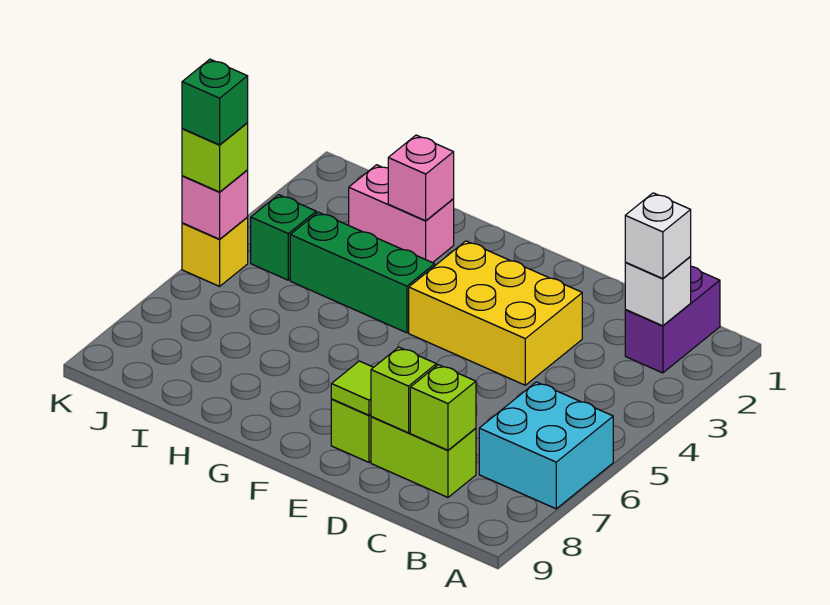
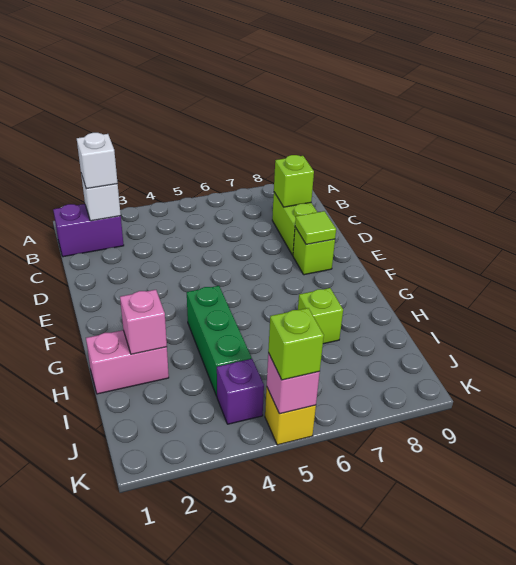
cyan brick A6:B7 level 1 -> none
yellow brick D3:F4 level 1 -> none
lime brick D8 level 2 -> lime brick H7 level 1
pink brick H2:I2 level 1 -> pink brick H1:H2 level 1
green brick J4 level 1 -> purple brick J4 level 1
green brick K5 level 4 -> none

